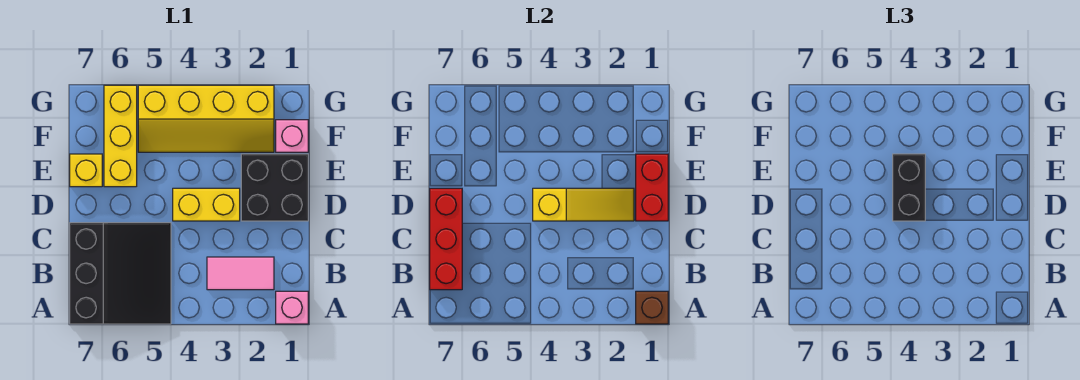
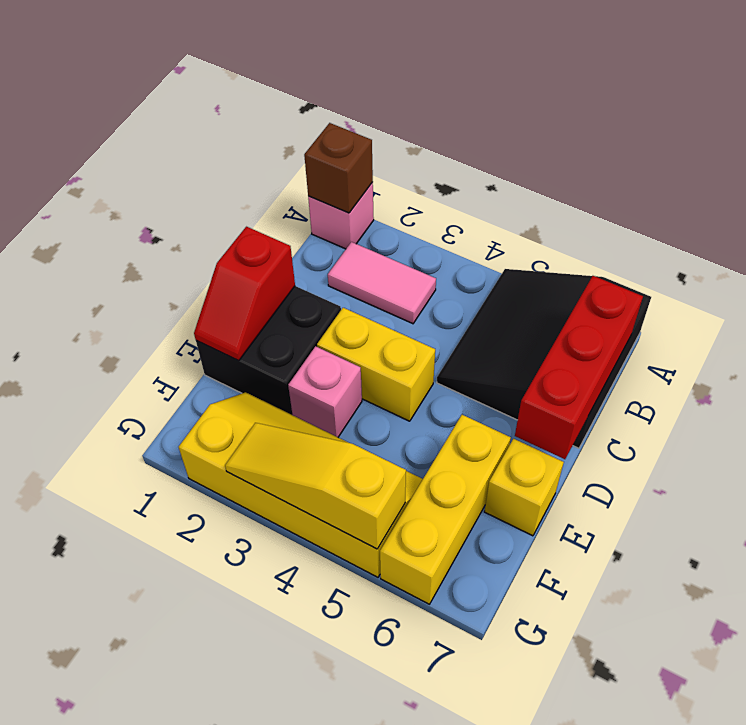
red brick D1:E1 level 2 -> red slope D1:E1 level 2 top D
yellow slope D2:D4 level 2 top 4 -> yellow slope G3:G5 level 2 top 5
black brick D4:E4 level 3 -> none
pink brick F1 level 1 -> pink brick E3 level 1

